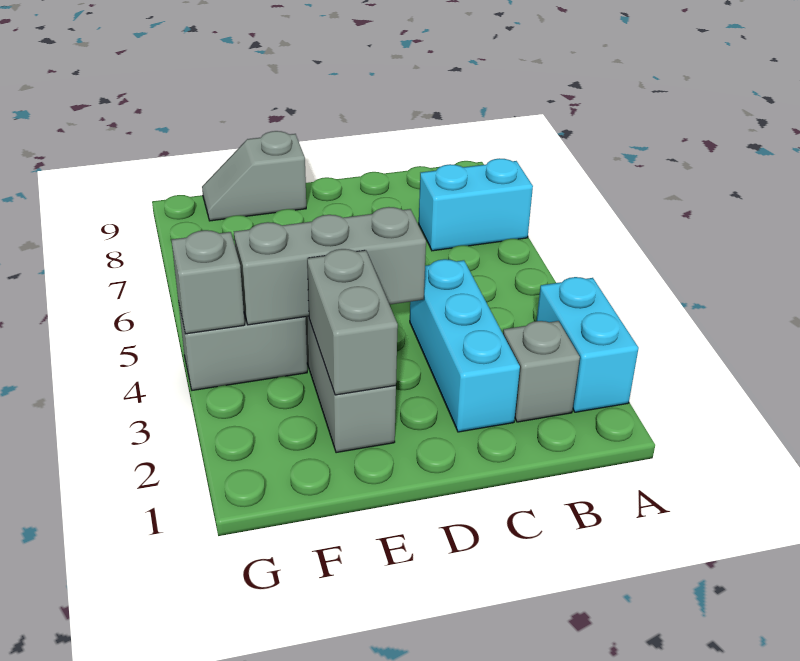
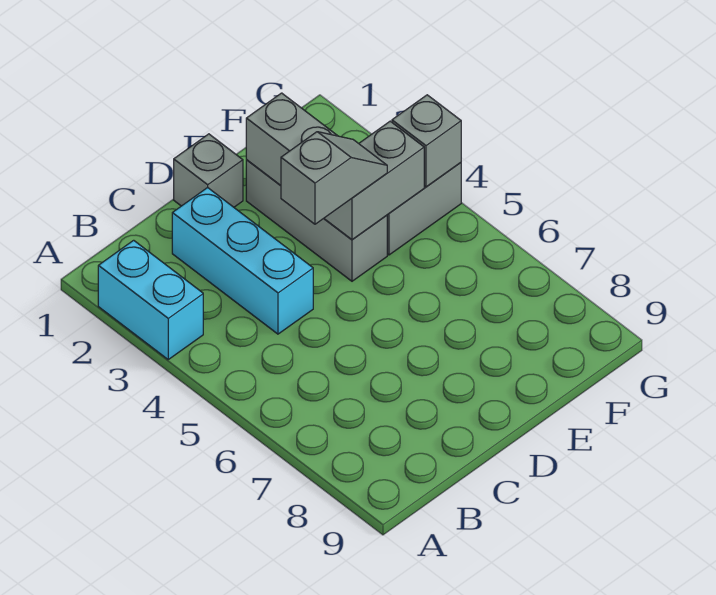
cyan brick A7:B7 level 1 -> none
grey brick B2 level 1 -> grey brick D1 level 1
grey brick D4:F4 level 2 -> grey brick E4:F4 level 2
grey slope E9:F9 level 1 top E -> grey slope D4:E4 level 3 top D

